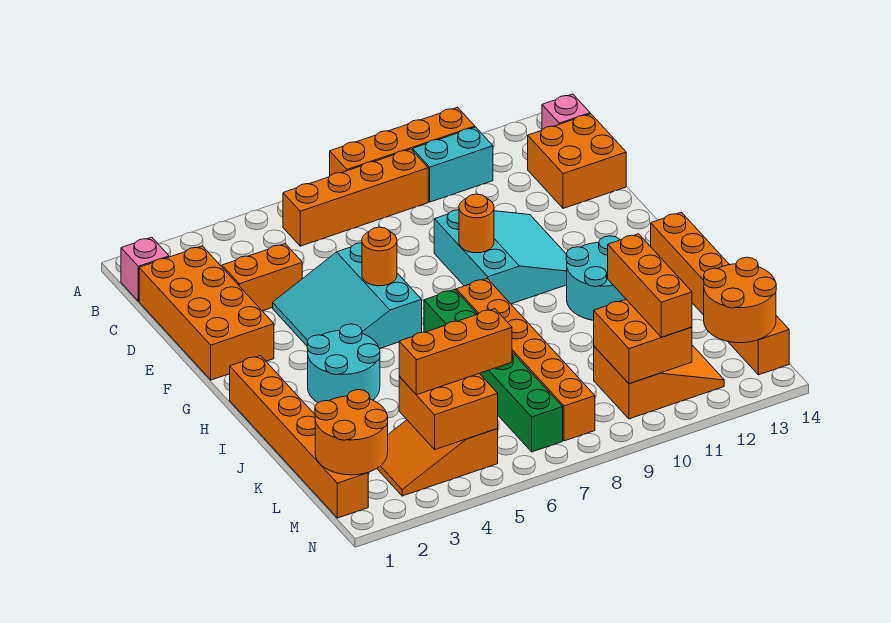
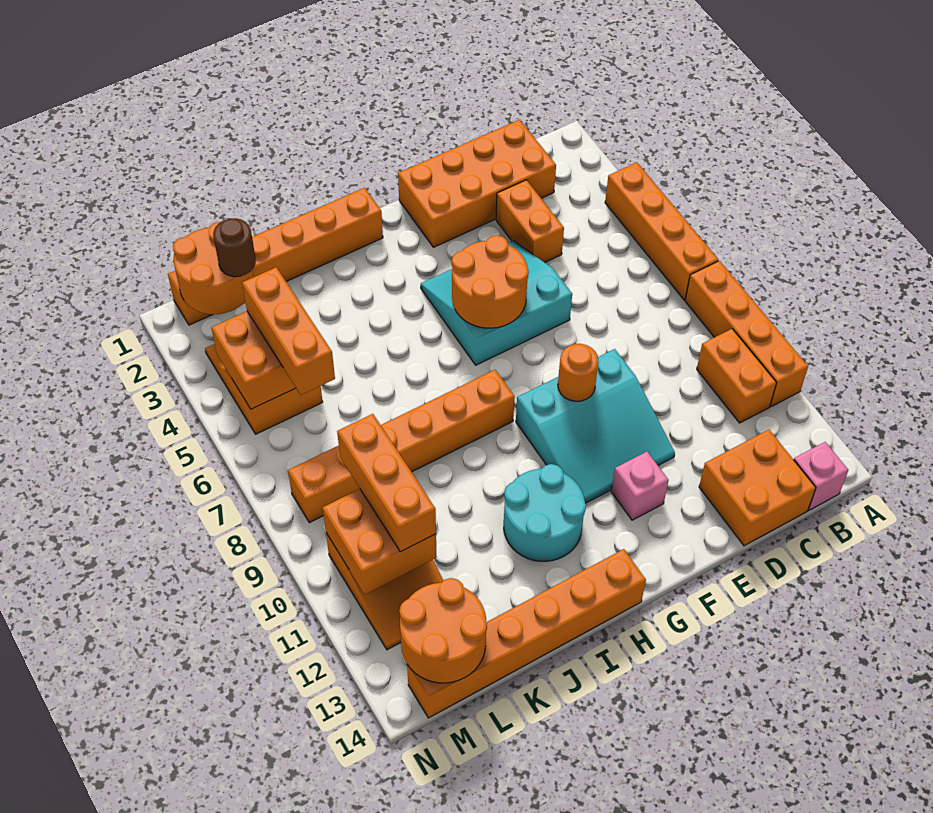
pink brick B1 level 1 -> pink brick F12 level 1
orange brick B6:B9 level 1 -> orange brick A4:A7 level 1
cyan brick B10:B11 level 1 -> orange brick B10:B11 level 1
orange round brick F6 level 2 -> orange round brick F5:G6 level 2
cyan round brick H3:I4 level 1 -> none
green brick H7:M7 level 1 -> none
orange brick K11:M11 level 3 -> orange brick L9:L11 level 3
none -> brown round brick L2 level 3

